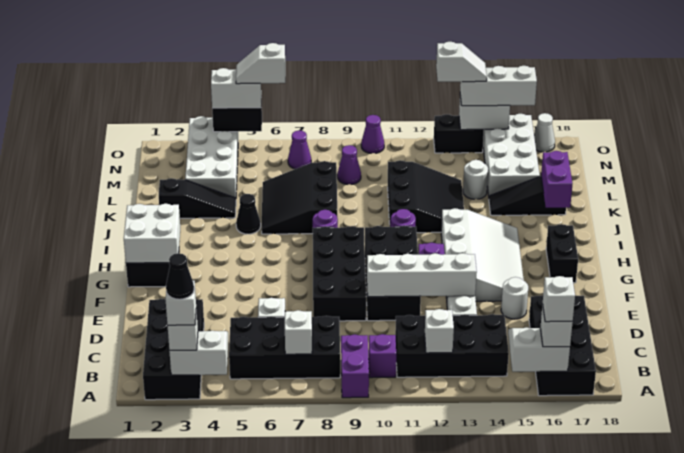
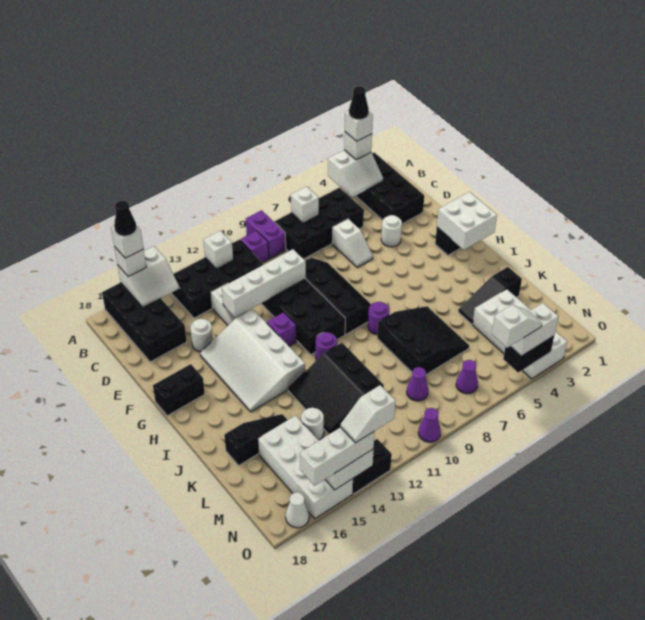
none -> white round brick E4 level 1
black brick E8:H9 level 1 -> black slope E8:H9 level 1 top 9
black brick G17:H17 level 1 -> black brick G17:G18 level 1
black cone J5 level 1 -> black cone A16 level 5
purple brick J17:K17 level 2 -> none

